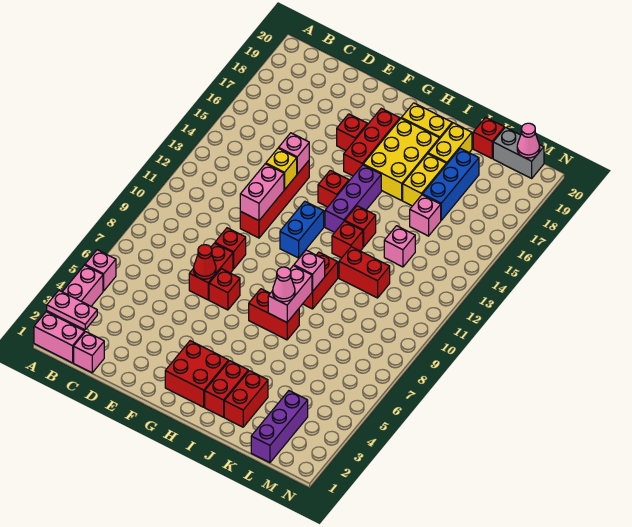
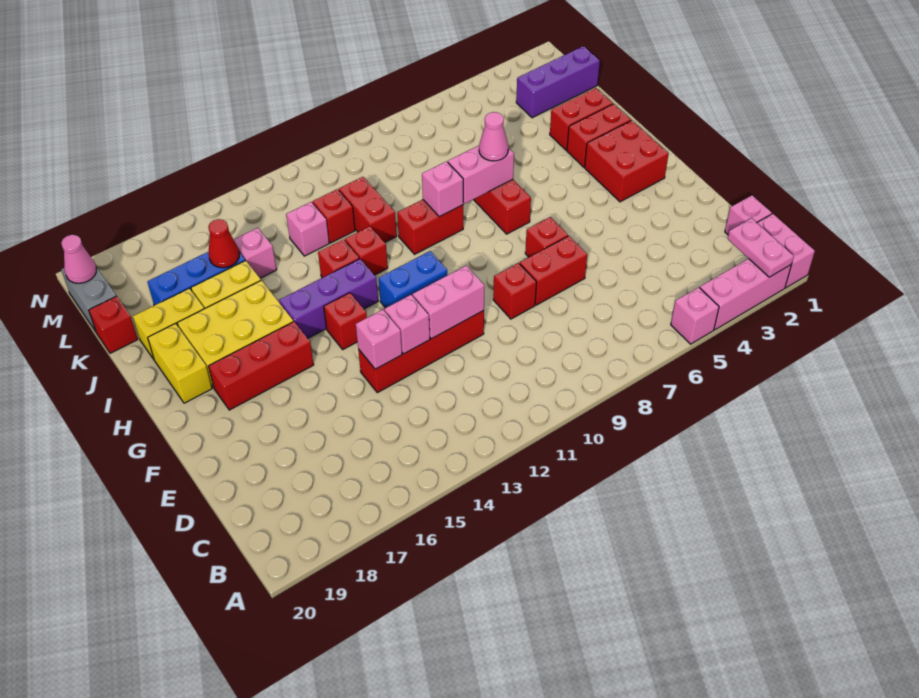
red cone E7 level 2 -> red cone K16 level 2
yellow brick E13 level 2 -> pink brick E13 level 2
red brick F17 level 1 -> red brick K12 level 1

